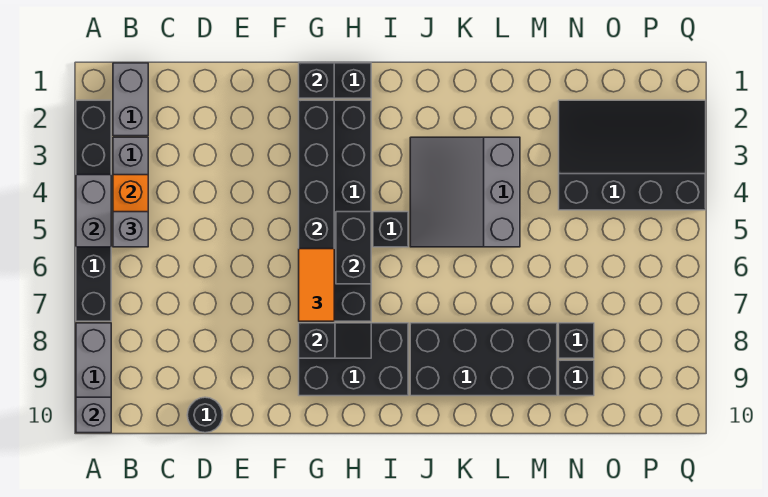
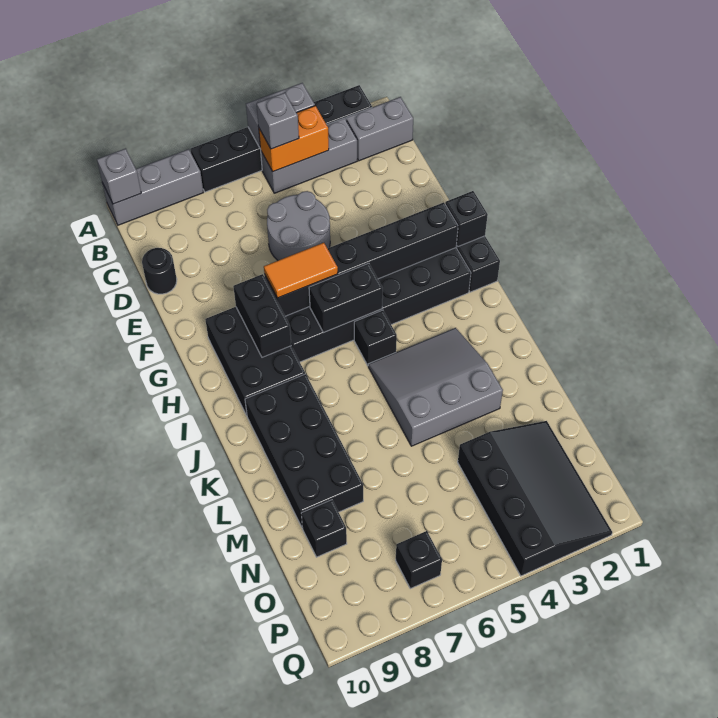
none -> grey round brick D5:E6 level 1
black slope G8:H8 level 2 top G -> black brick G8:H8 level 2
black brick N8 level 1 -> black brick P7 level 1

